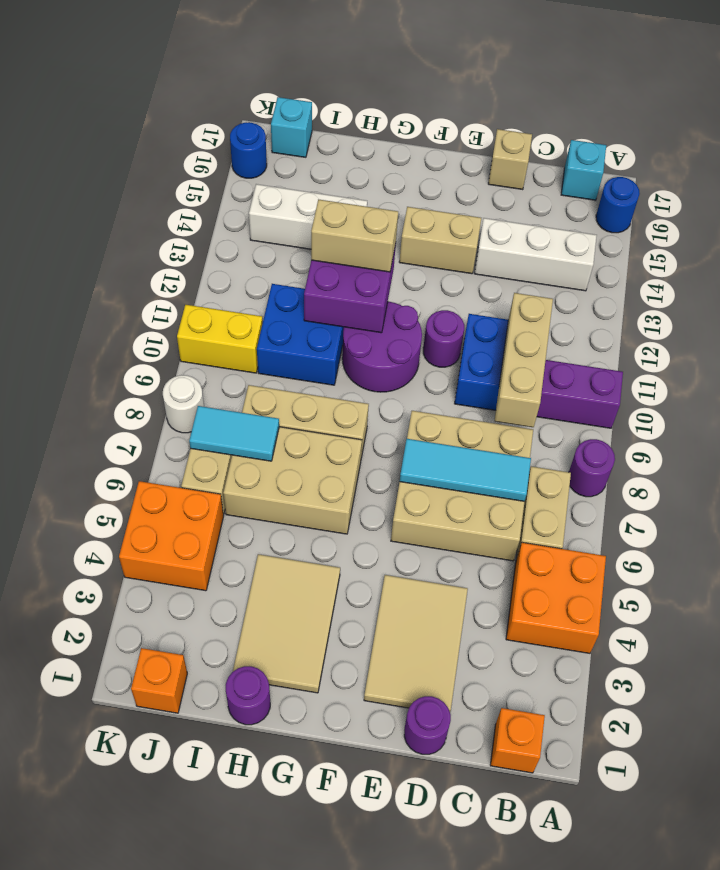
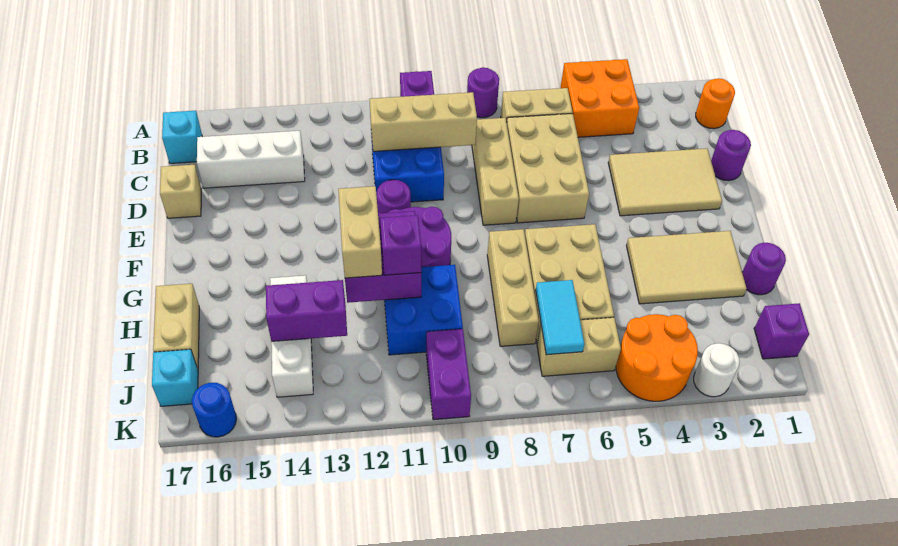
blue round brick A16 level 1 -> none
orange brick B1 level 1 -> orange round brick B1 level 1
white brick B14:D14 level 1 -> white brick C14:C16 level 1
cyan tile C7:E7 level 2 -> none
tan brick E14:F14 level 1 -> tan brick H17:I17 level 1
none -> purple brick H11 level 3
none -> purple brick I13:I14 level 2
orange brick J1 level 1 -> purple brick J1 level 1
orange brick J4:K5 level 1 -> orange round brick J4:K5 level 1
yellow brick J10:K10 level 1 -> purple brick J10:K10 level 1
white round brick K8 level 1 -> white round brick K3 level 1

